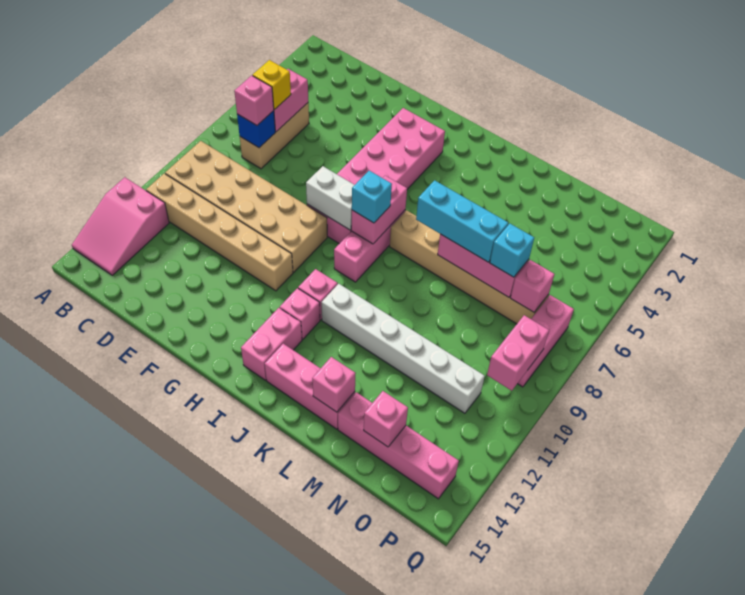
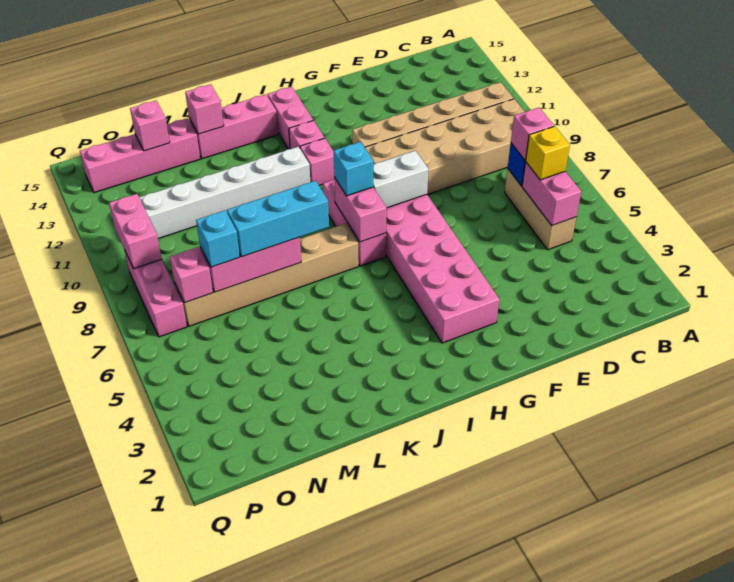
pink slope A12:B14 level 1 top 12 -> none

